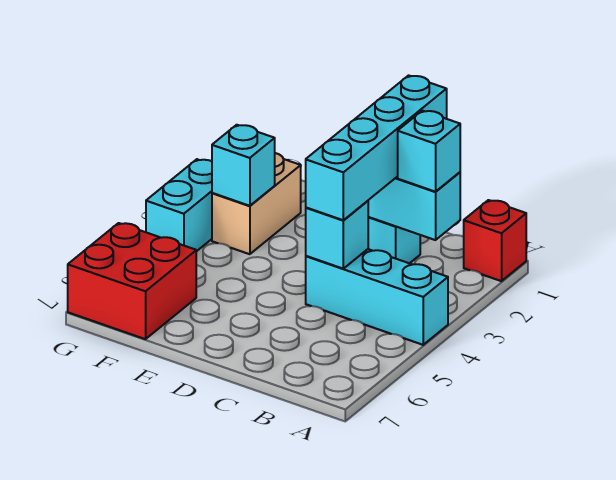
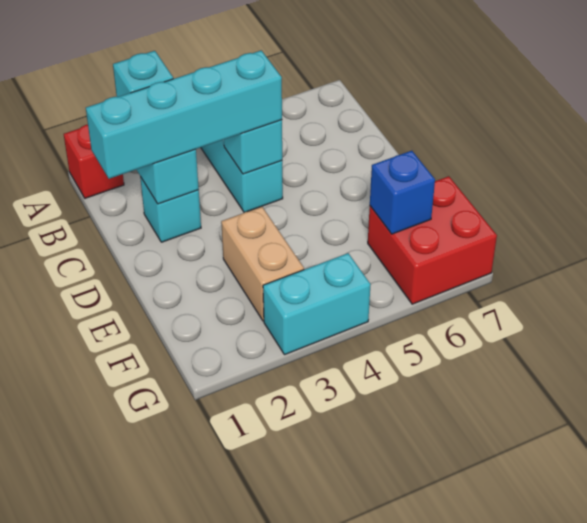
tan brick F2:F3 level 1 -> tan brick E3:F3 level 1
cyan brick F3 level 2 -> none
none -> blue brick F6 level 2

